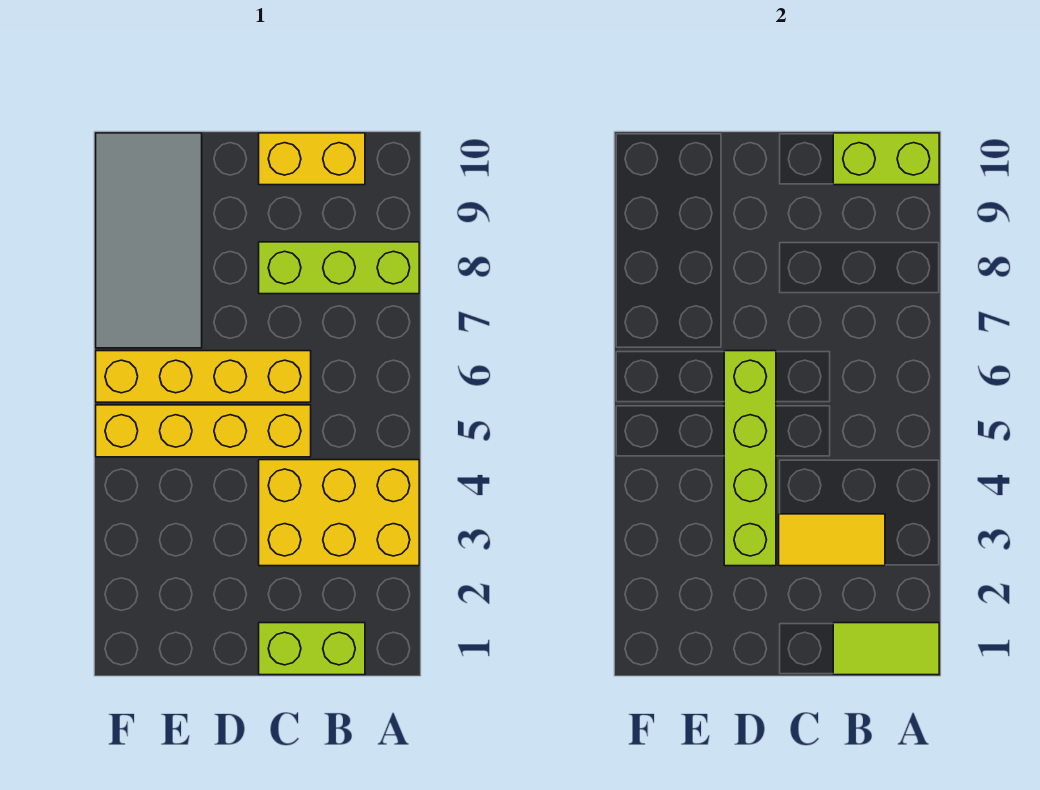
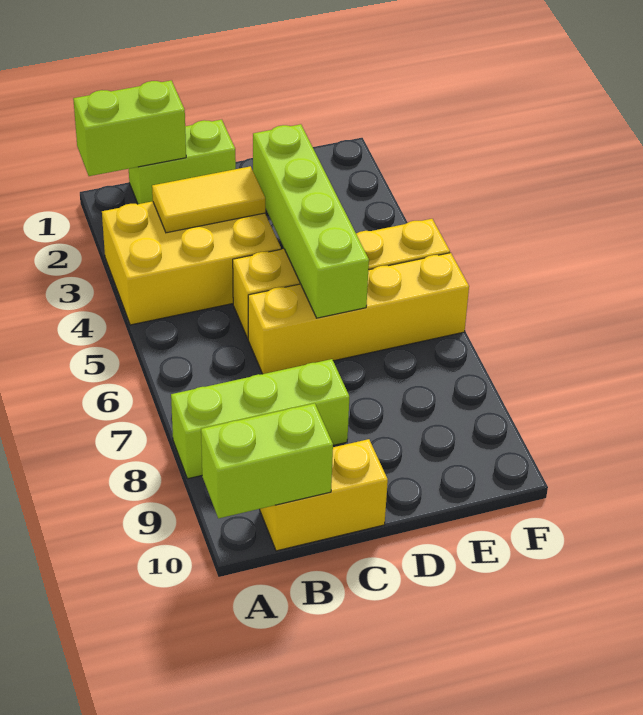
lime tile A1:B1 level 2 -> lime brick A1:B1 level 2
grey tile E7:F10 level 1 -> none

